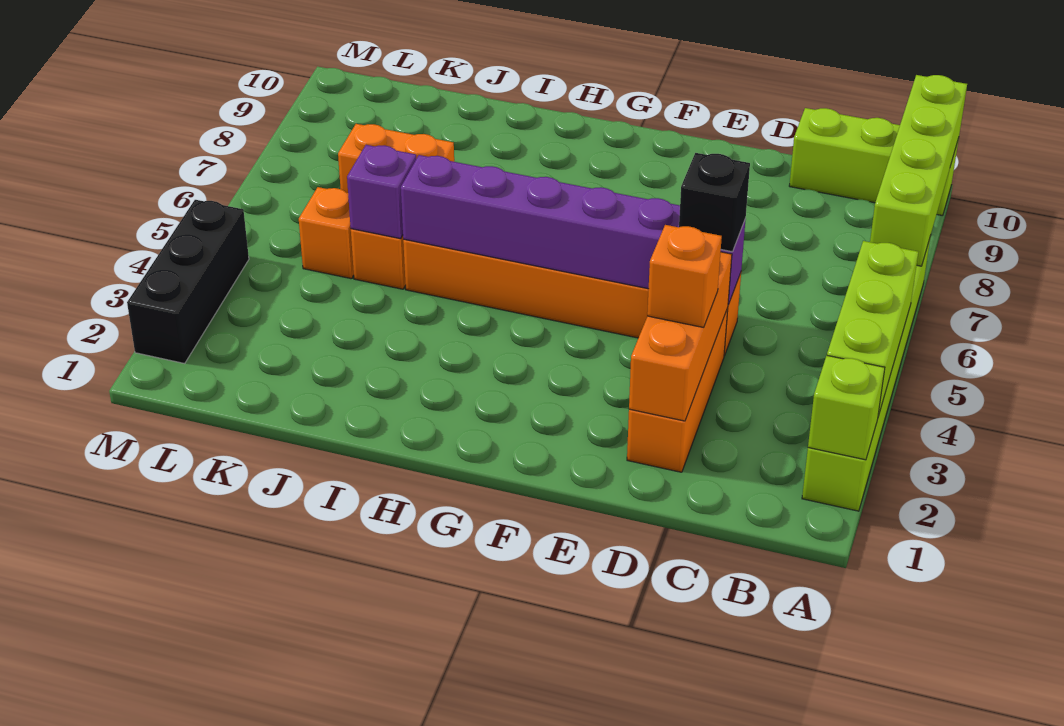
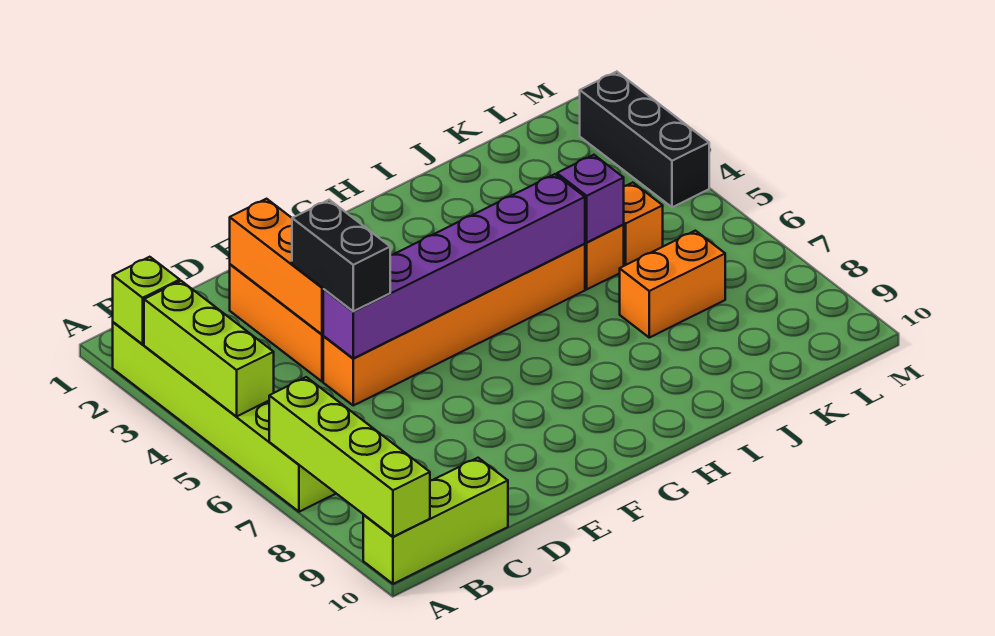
orange brick D3 level 3 -> none
black brick D5 level 3 -> black brick D4:D5 level 3

